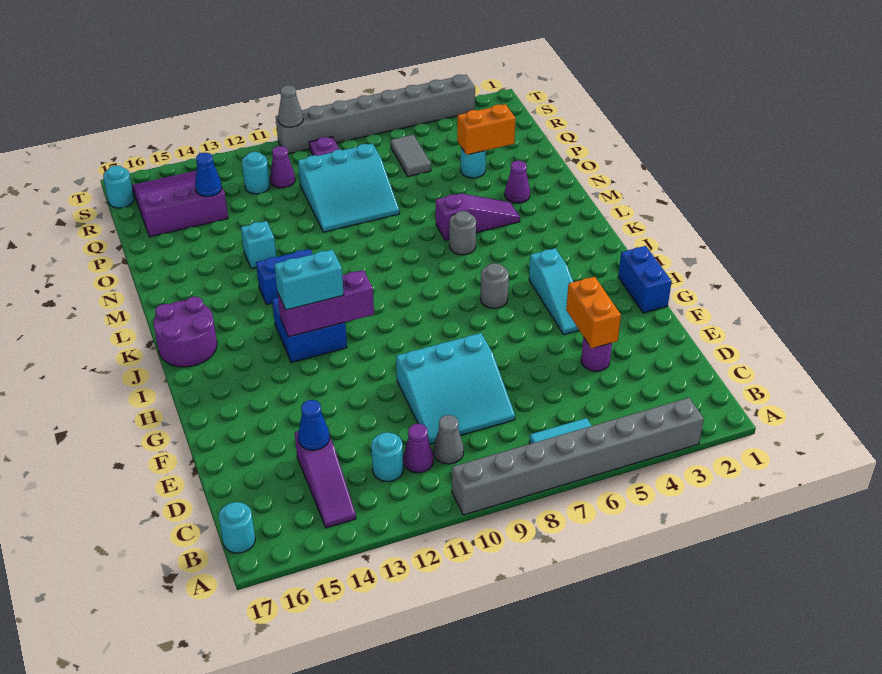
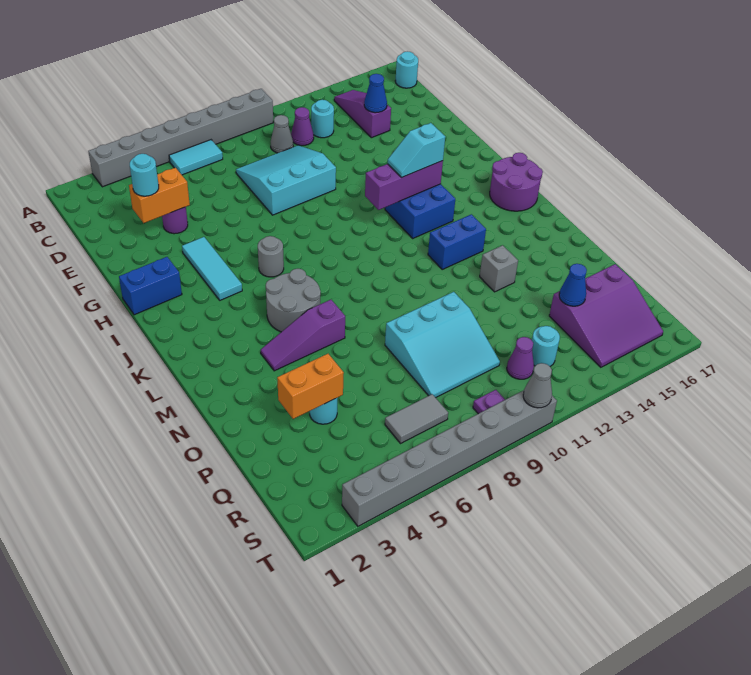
orange brick E4:F4 level 2 -> orange brick E3:E4 level 2
blue brick G1:H1 level 1 -> blue brick H1:H2 level 1
cyan slope G4:I4 level 1 top I -> cyan tile G4:I4 level 1
cyan brick I12:I13 level 3 -> cyan slope I12:I13 level 3 top 13
grey round brick L6 level 1 -> grey round brick K5:L6 level 1
purple cone N3 level 1 -> none
cyan brick N13 level 1 -> grey brick N13 level 1
cyan slope O8:Q10 level 1 top Q -> cyan slope O8:Q10 level 1 top O
grey tile Q6:R6 level 1 -> grey tile R6:R7 level 1
cyan round brick S17 level 1 -> cyan round brick E3 level 3

